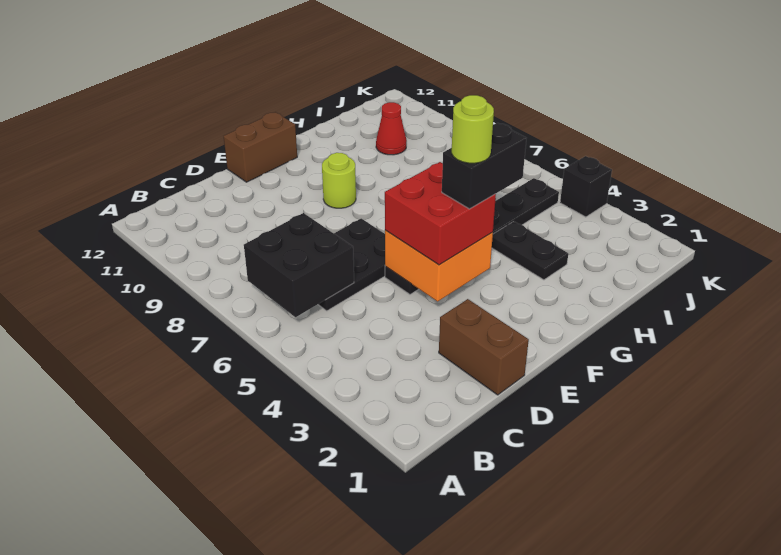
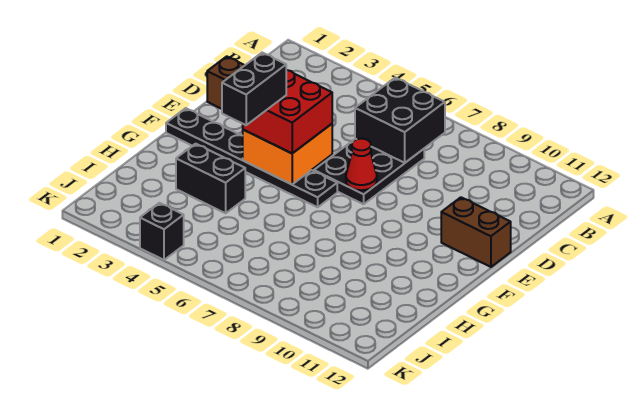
black plate E5:J5 level 1 -> black plate F1:F6 level 1
brown brick E12:F12 level 1 -> brown brick E11:E12 level 1
lime round brick F4 level 5 -> none
lime round brick F9 level 1 -> none
black plate H3:H4 level 1 -> black brick H3:H4 level 1
red cone I10 level 1 -> red cone E7 level 2

